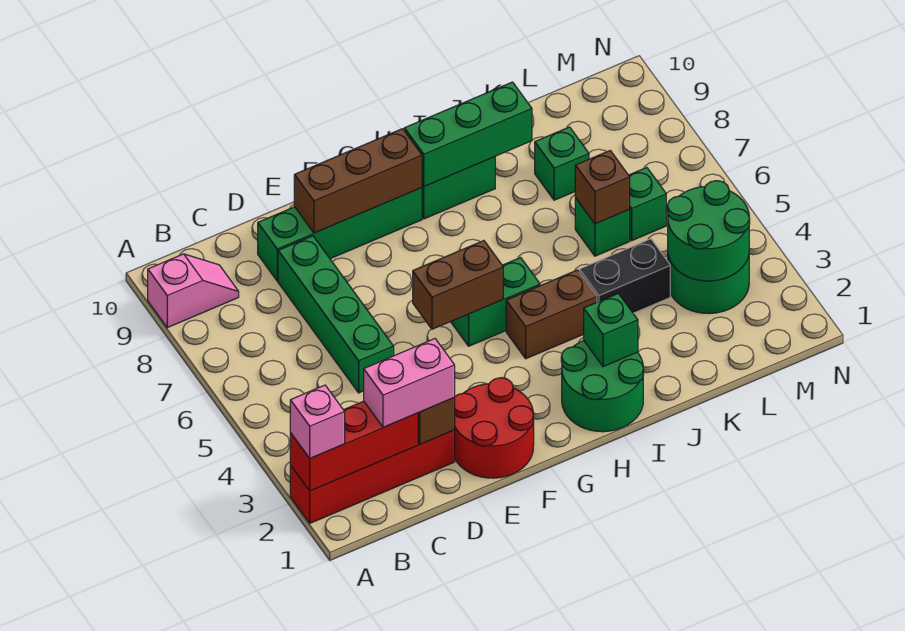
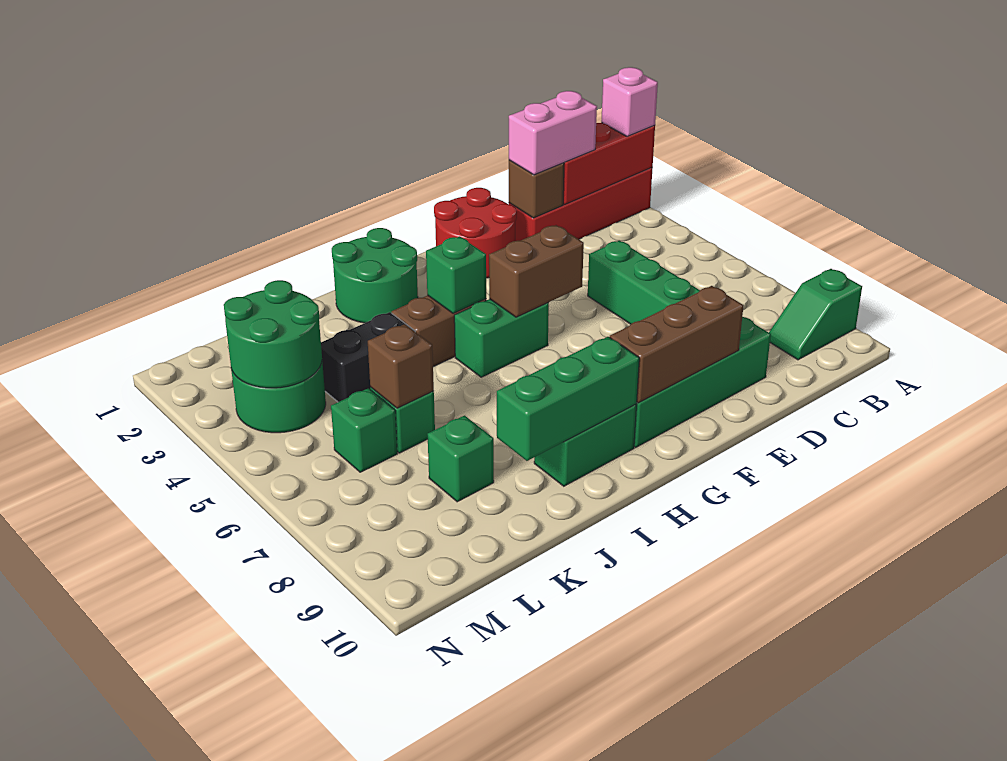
pink slope A9:B9 level 1 top A -> green slope A9:B9 level 1 top A
green brick I2 level 2 -> green brick H4 level 2

